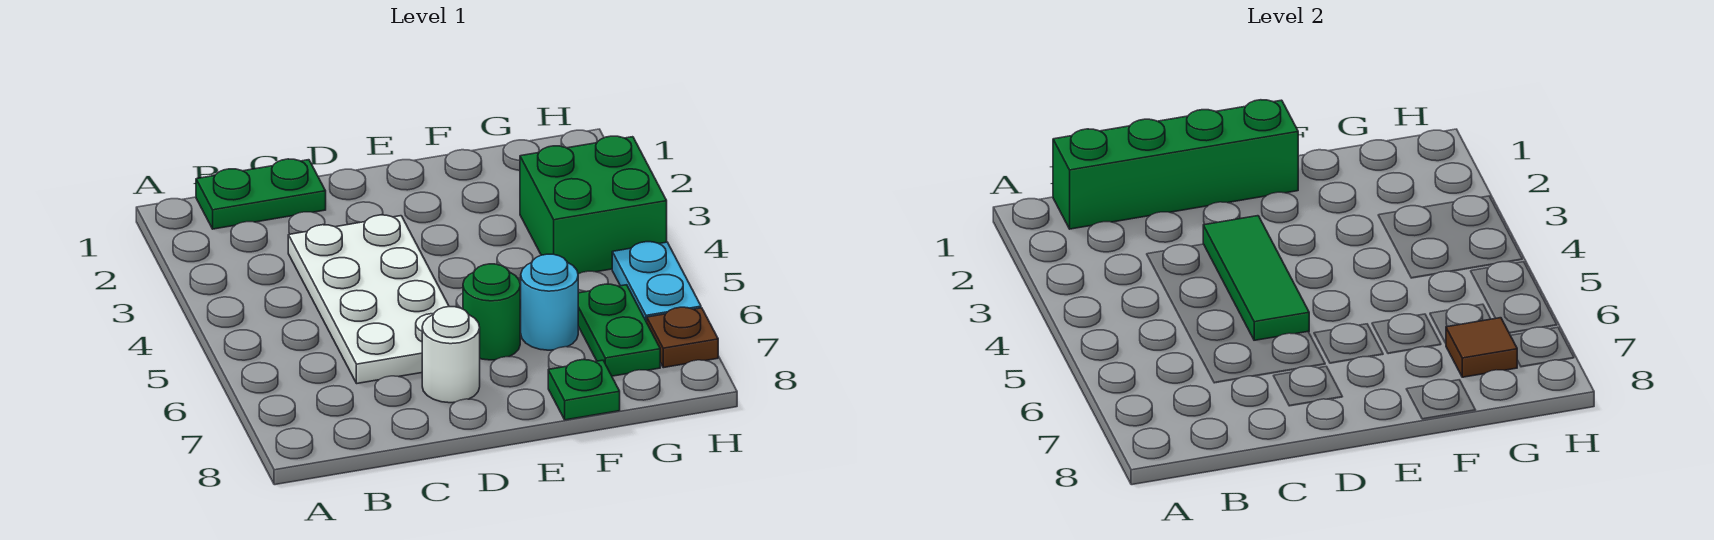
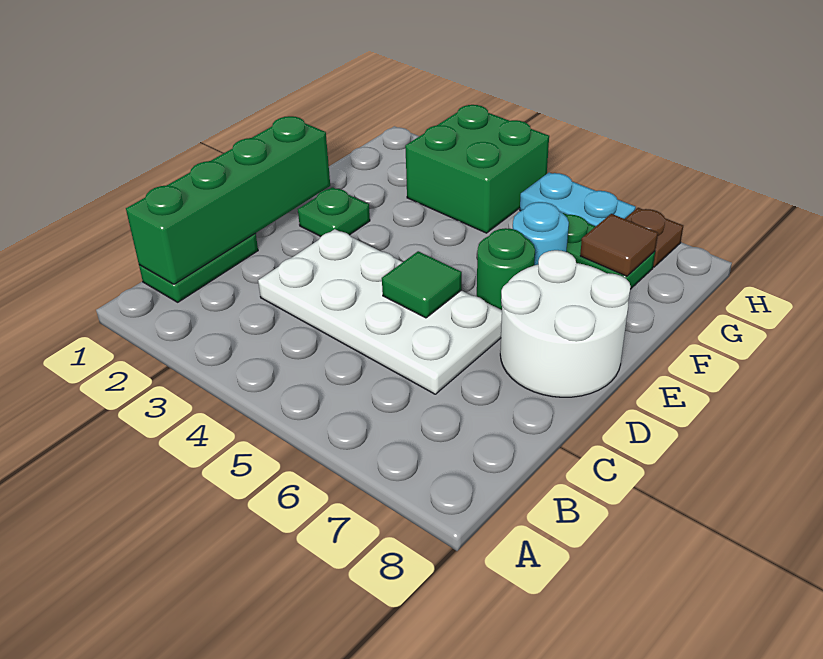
green tile D3:D5 level 2 -> green tile D5 level 2
white round brick D7 level 1 -> white round brick D7:E8 level 1
green plate F8 level 1 -> green plate E2 level 1

